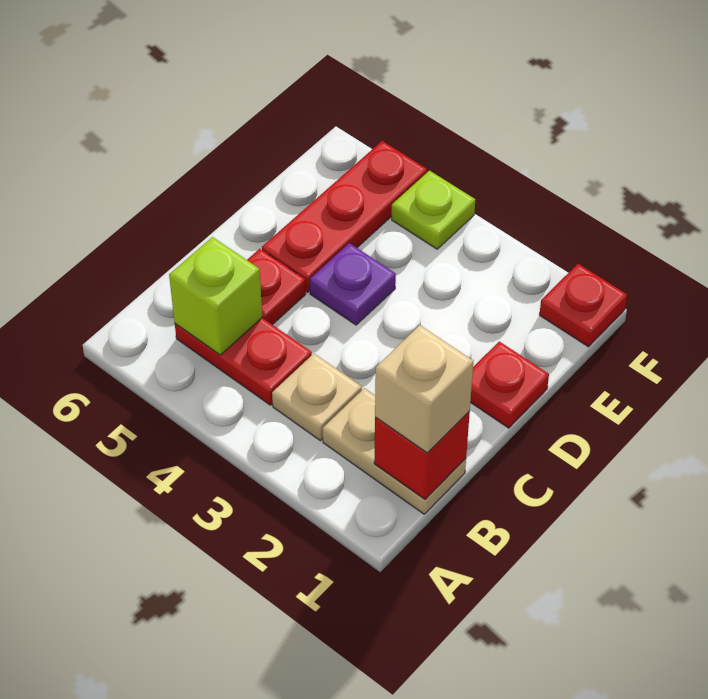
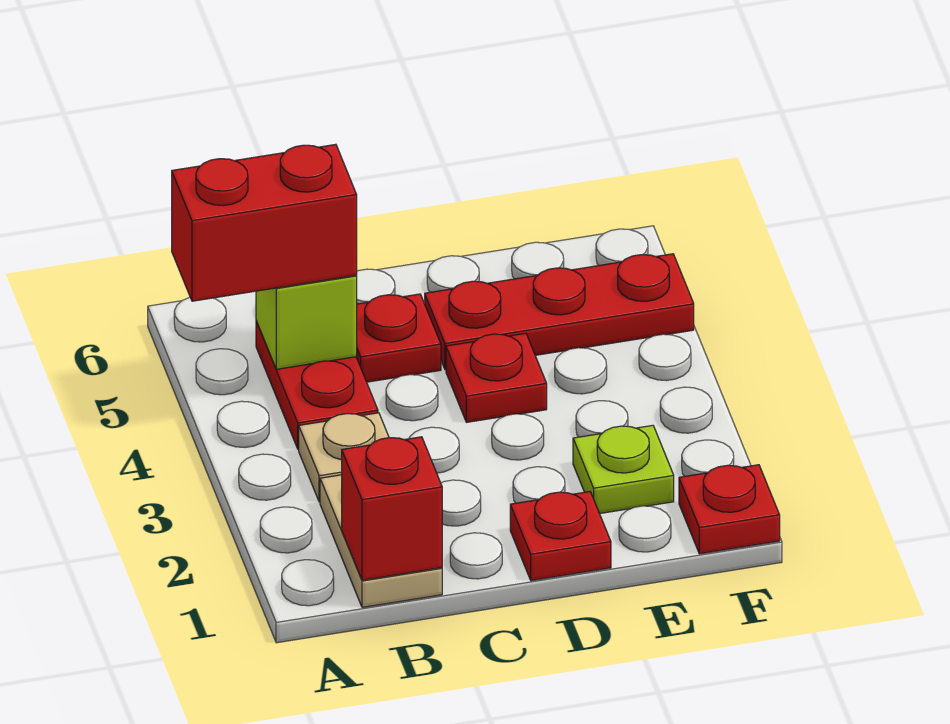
none -> red brick A5:B5 level 3
tan brick B1 level 3 -> none
purple plate D4 level 1 -> red plate D4 level 1
lime plate F4 level 1 -> lime plate E2 level 1

